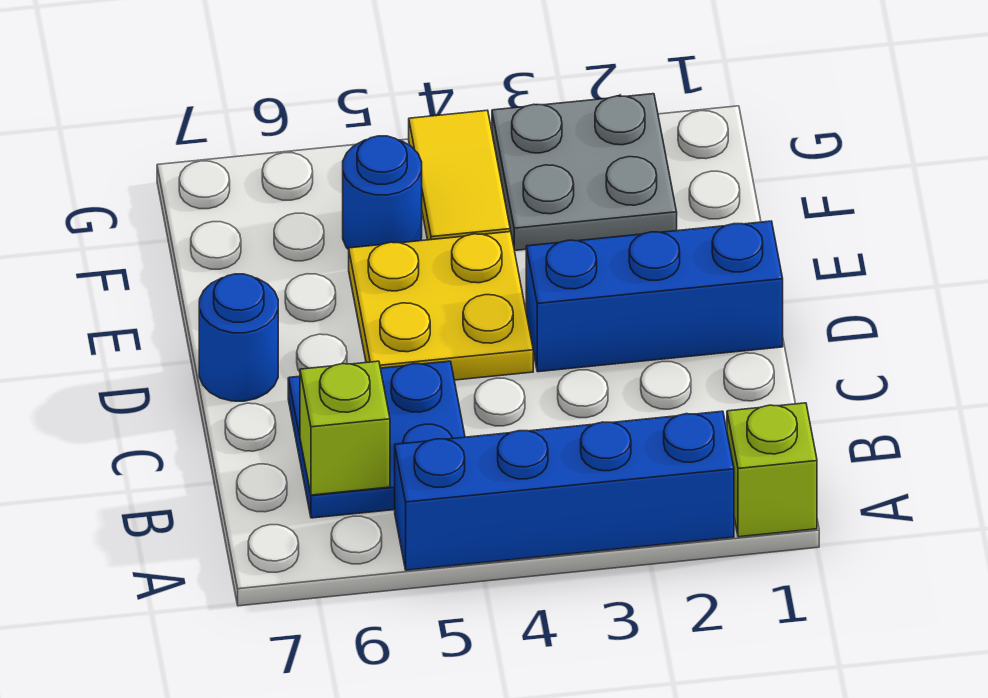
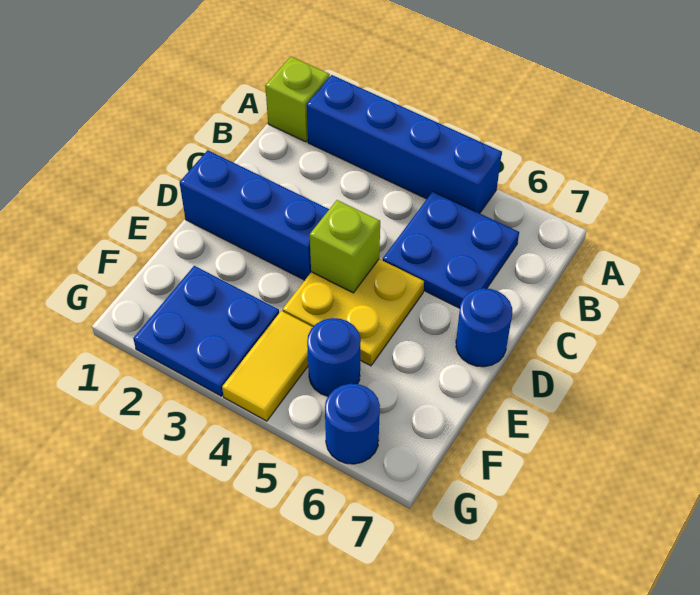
lime brick B6 level 2 -> lime brick D4 level 2
grey plate F2:G3 level 1 -> blue plate F2:G3 level 1
none -> blue round brick G6 level 1

